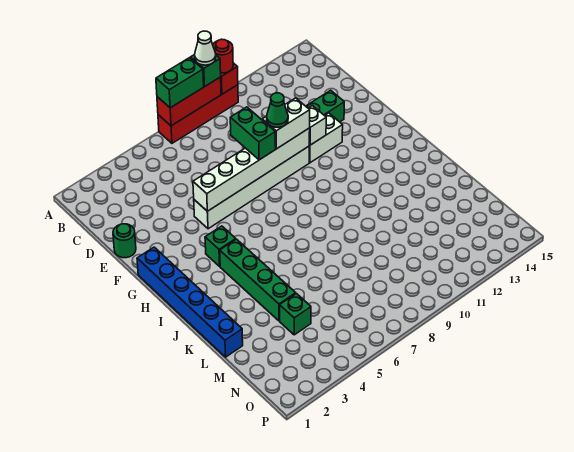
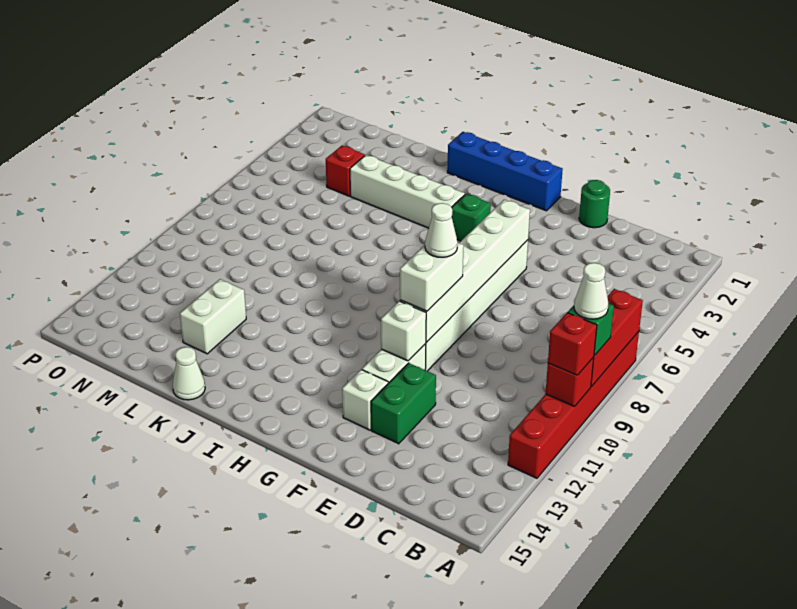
red brick A7:A10 level 1 -> red brick A7:A12 level 1
green brick A7:A8 level 3 -> none
red round brick A10 level 3 -> red brick A10 level 3
green brick E8:F8 level 3 -> none
green cone F9 level 4 -> white cone F9 level 4
none -> white brick F13 level 1
blue brick G1:L1 level 1 -> blue brick G1:J1 level 1
green brick I4:L4 level 1 -> white brick I4:L4 level 1
none -> white cone K15 level 1
none -> white brick L12:L13 level 1
green brick M4 level 1 -> red brick M4 level 1

